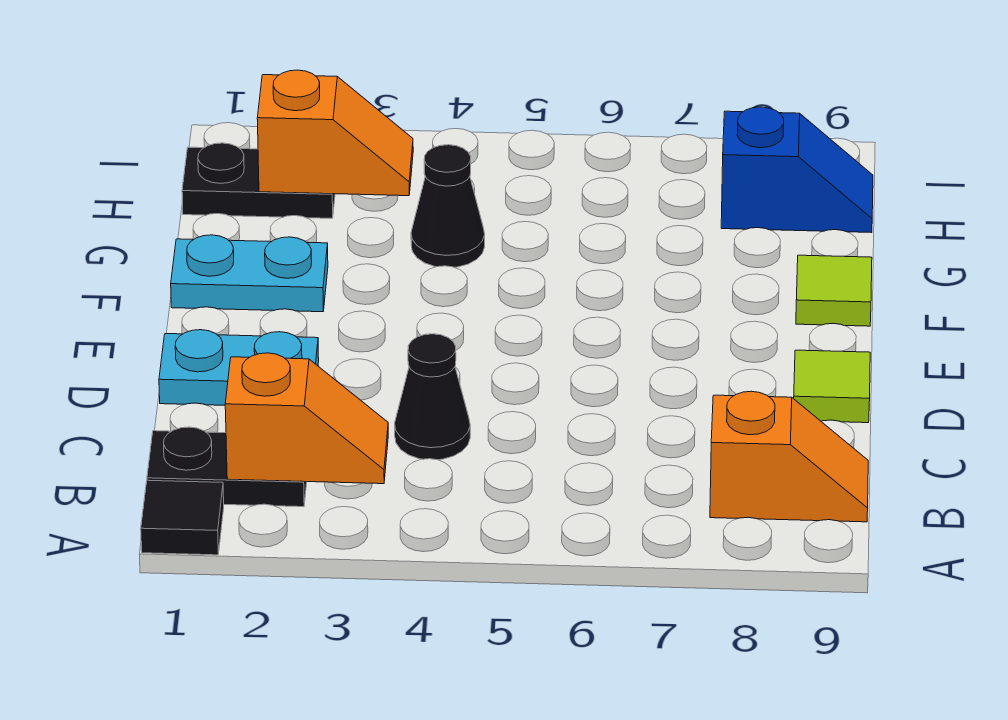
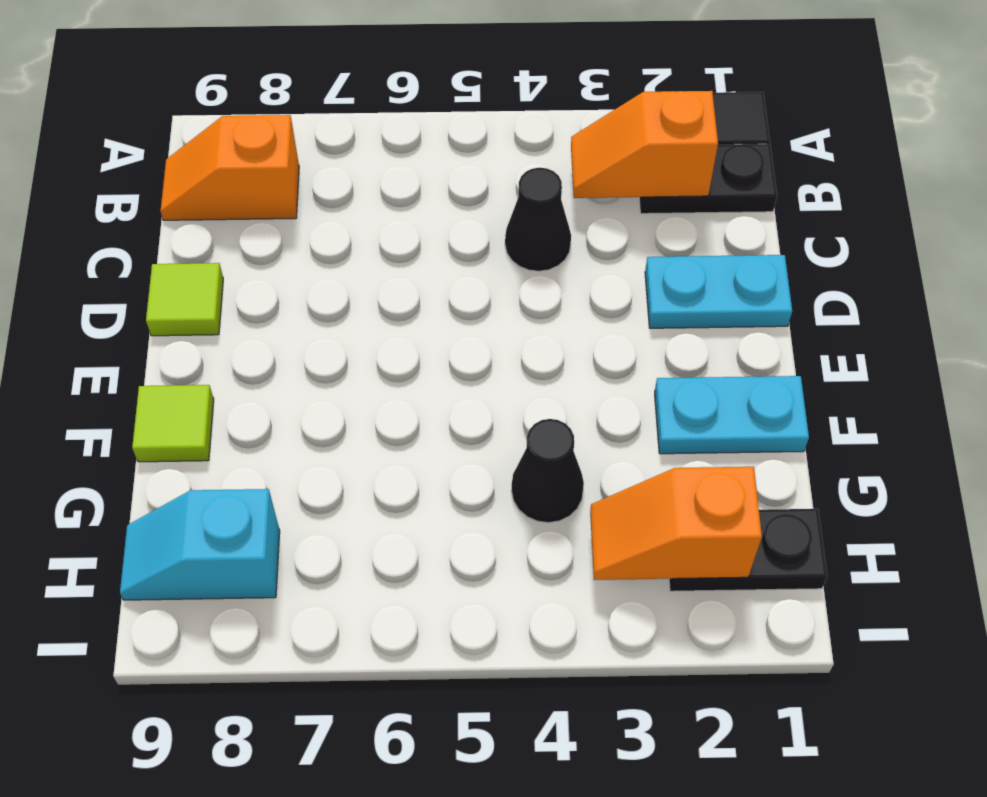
blue slope H8:H9 level 1 top 8 -> cyan slope H8:H9 level 1 top 8

